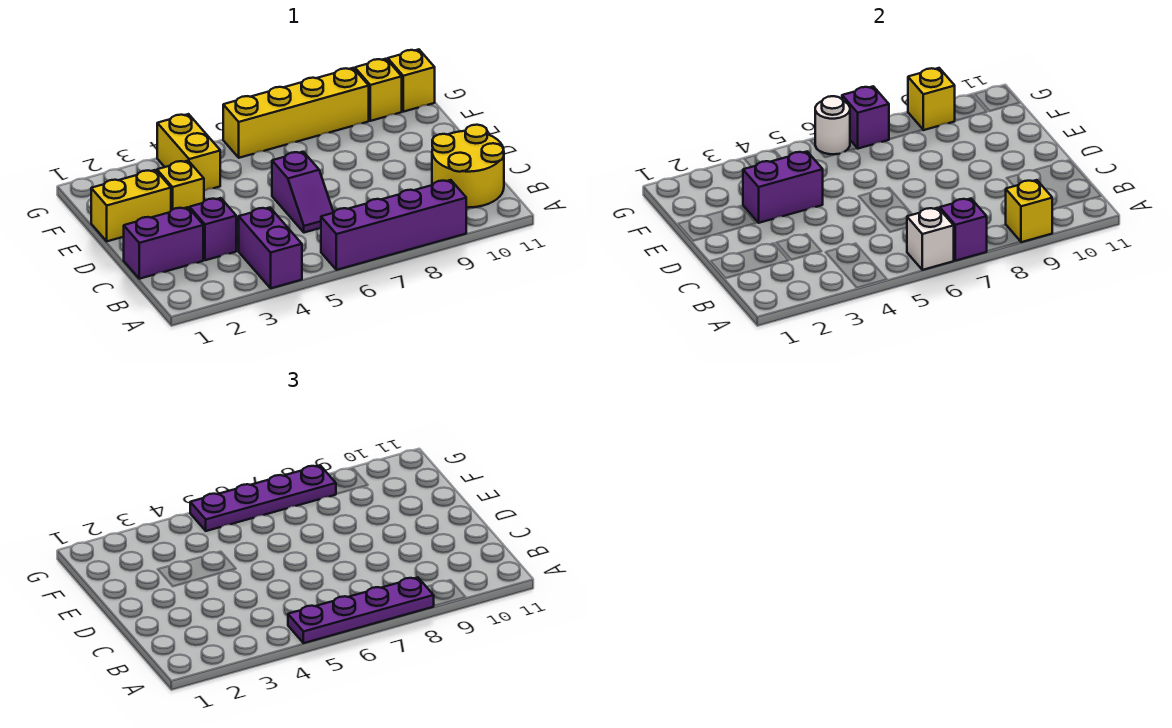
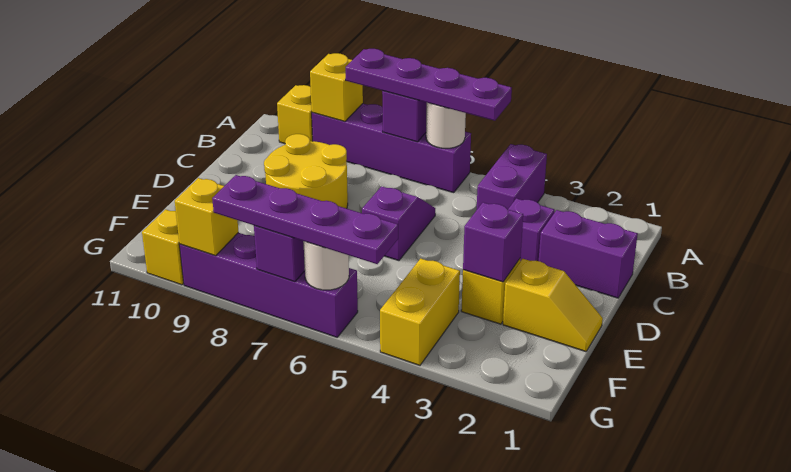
white brick A6 level 2 -> white round brick A6 level 2
yellow round brick B10:C11 level 1 -> yellow round brick C8:D9 level 1
yellow brick E1:E2 level 1 -> yellow slope E1:E2 level 1 top 2
purple brick E3:E4 level 2 -> purple brick E3 level 2
yellow brick G6:G9 level 1 -> purple brick G6:G9 level 1
yellow brick G11 level 1 -> yellow brick A10 level 1

